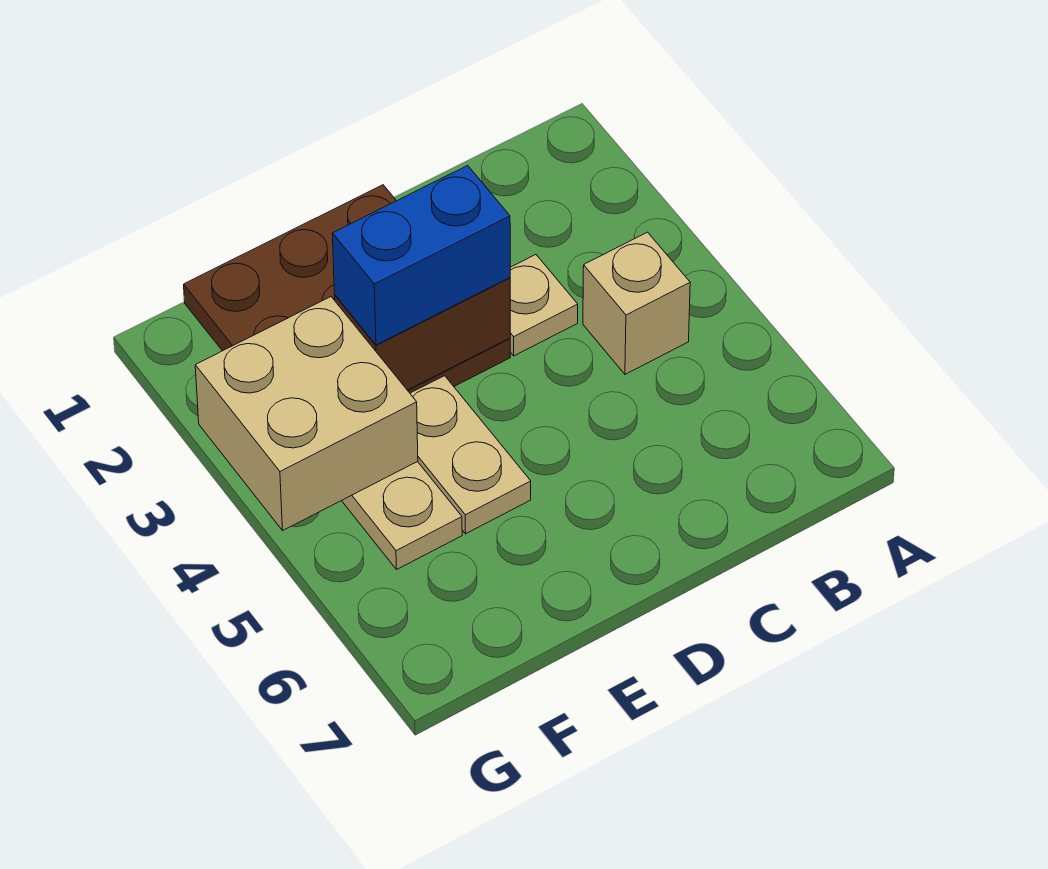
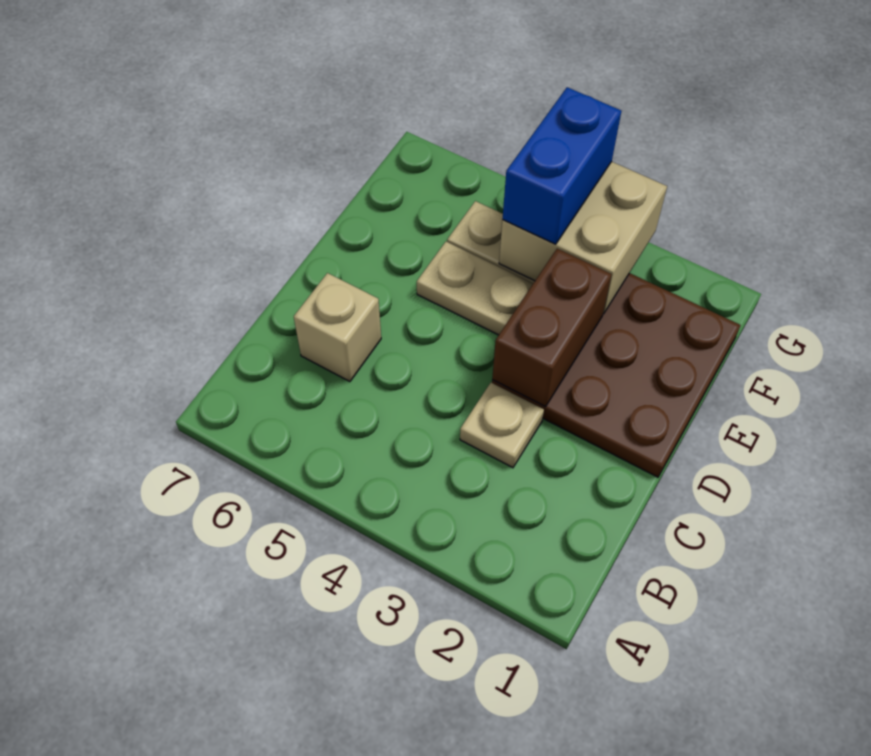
tan brick B4 level 1 -> tan brick C6 level 1
blue brick D3:E3 level 3 -> blue brick F4:G4 level 3

